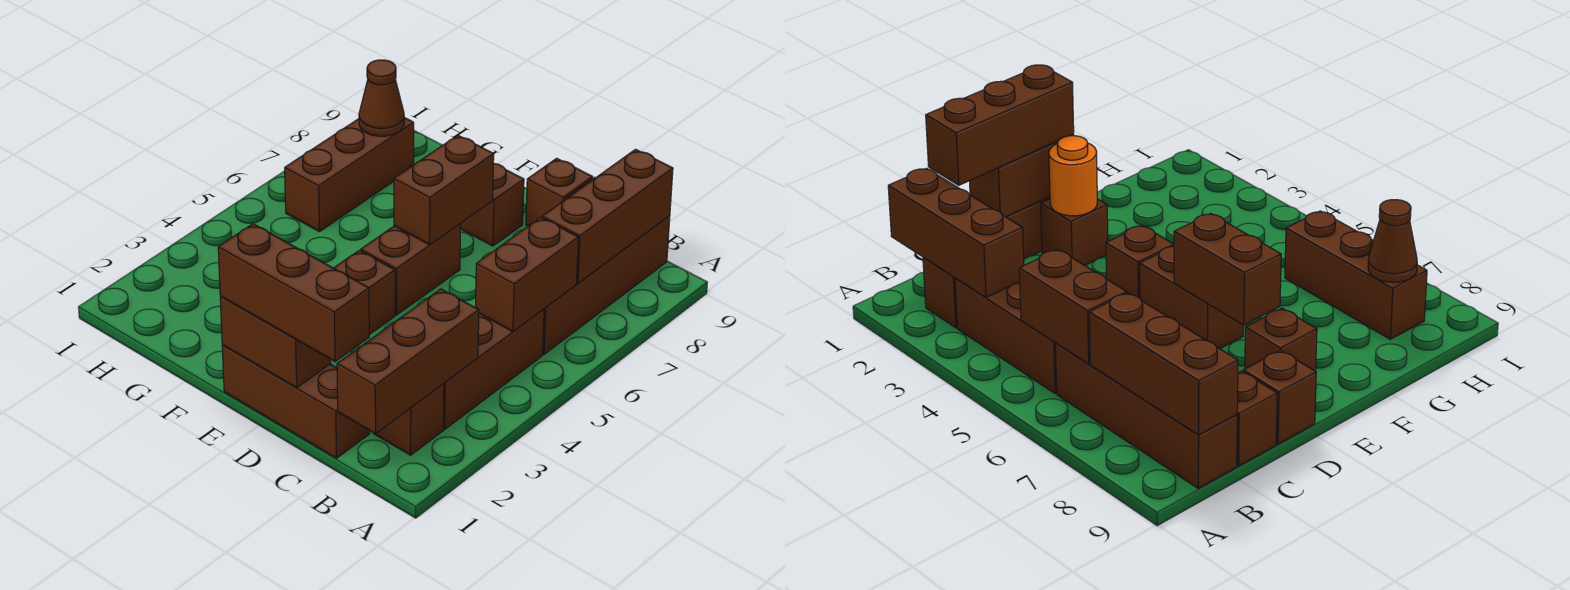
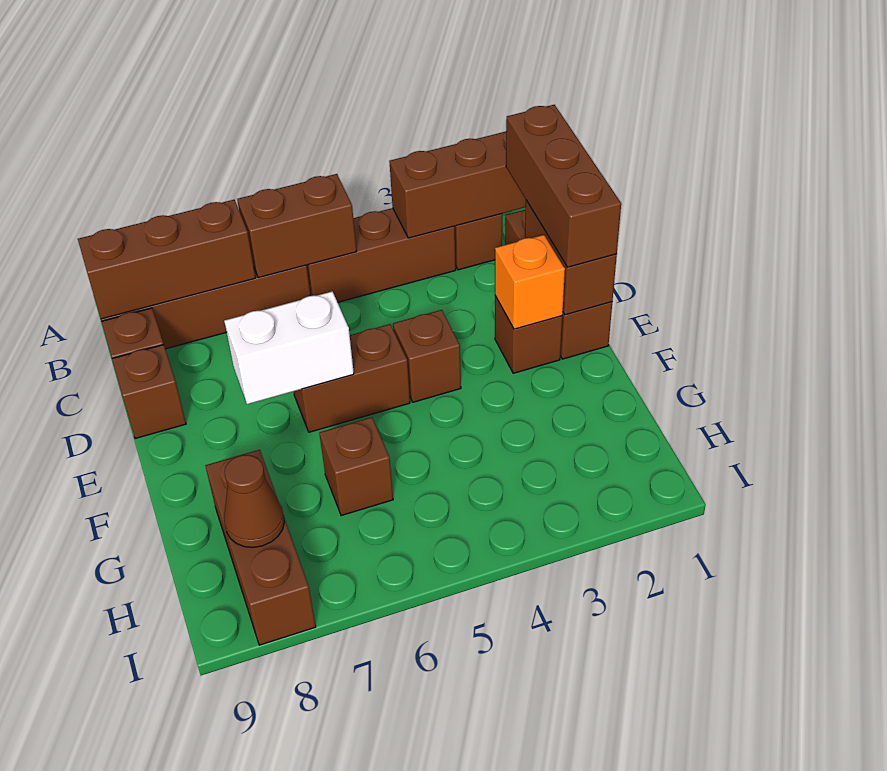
orange round brick E2 level 2 -> orange brick E2 level 2
brown brick E6:E7 level 2 -> white brick E6:E7 level 2
brown brick E8 level 1 -> brown brick G6 level 1
brown brick H6:H8 level 1 -> brown brick G8:I8 level 1

